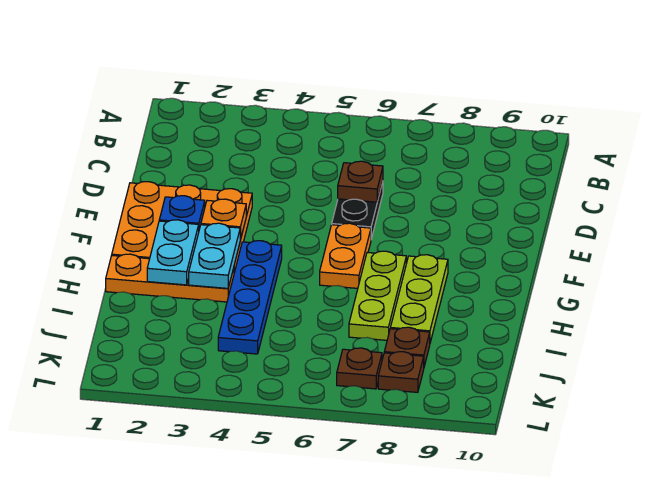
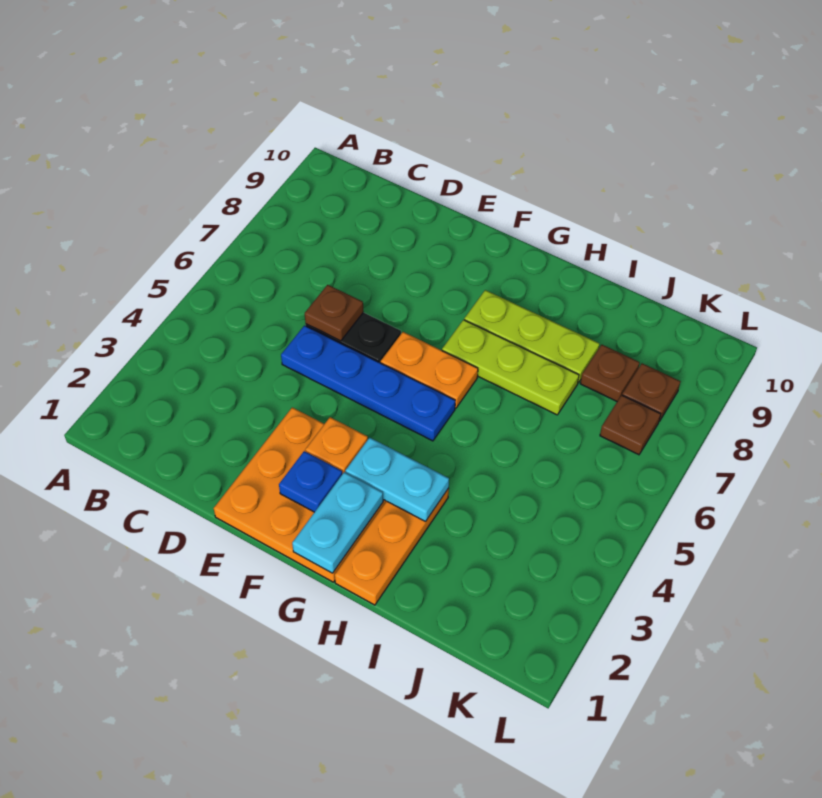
cyan plate G2:H2 level 2 -> cyan plate G1:G2 level 2
blue plate G4:J4 level 1 -> blue plate D5:G5 level 1

